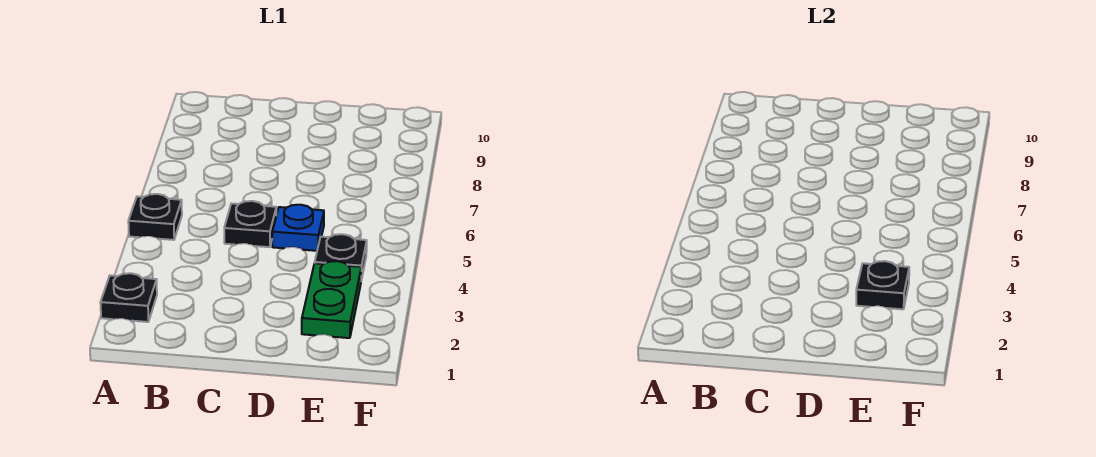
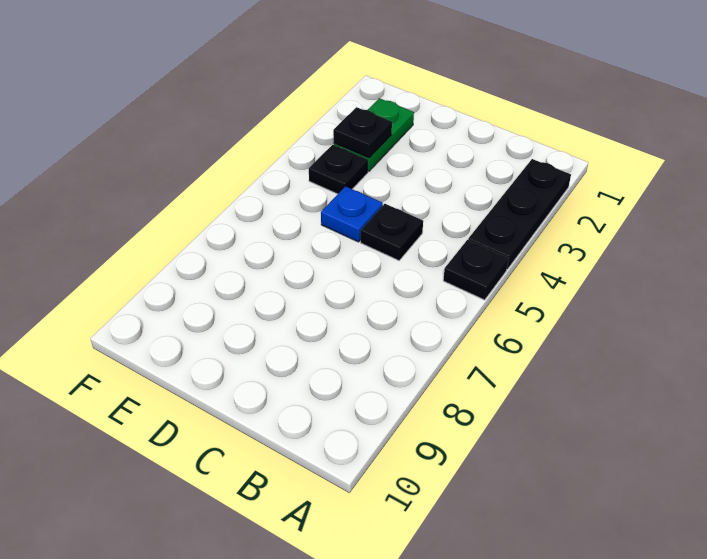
black plate A2 level 1 -> black plate A2:A4 level 1

